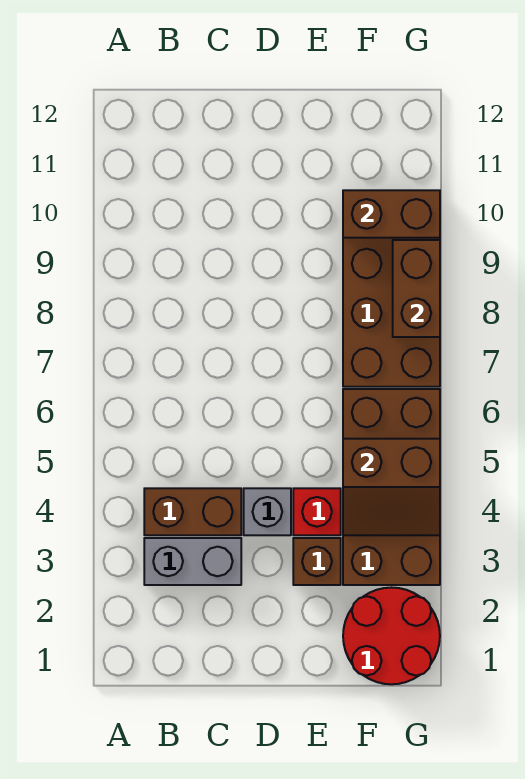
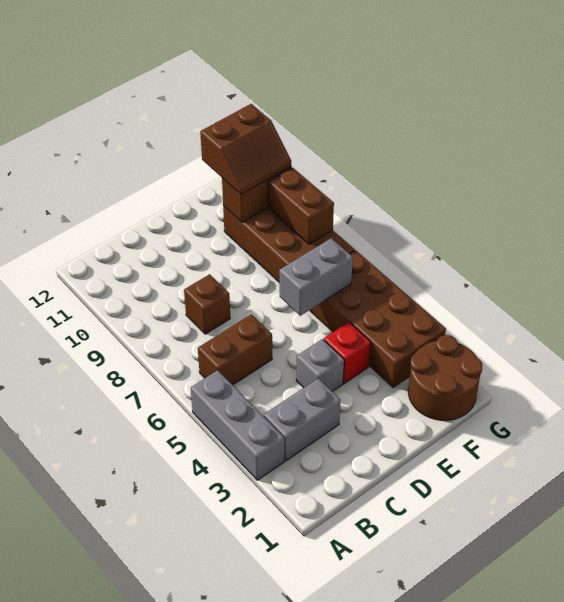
none -> grey brick A3:A5 level 1
brown brick B4:C4 level 1 -> brown brick B6:C6 level 1
brown brick E3 level 1 -> brown brick C8 level 1
none -> grey brick E6:F6 level 2
red round brick F1:G2 level 1 -> brown round brick F1:G2 level 1
brown slope F4:G5 level 2 top 5 -> brown slope F10:G11 level 3 top 11

